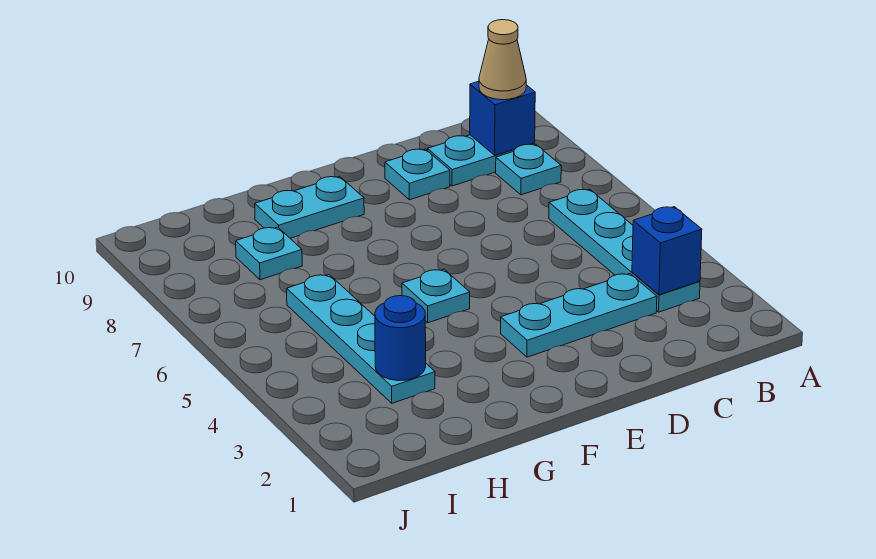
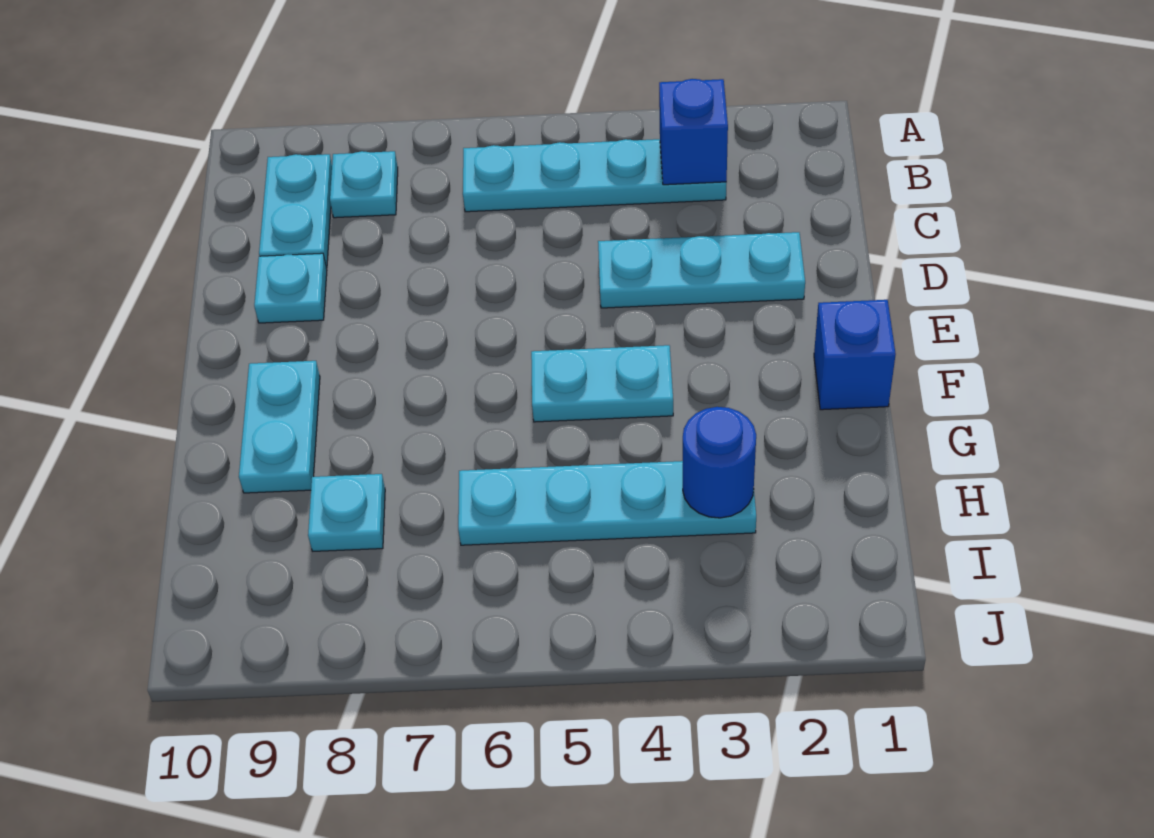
blue brick B9 level 2 -> blue brick F1 level 1
tan cone B9 level 3 -> none
cyan plate C3:E3 level 1 -> cyan plate D2:D4 level 1
cyan plate F5 level 1 -> cyan plate F4:F5 level 1

